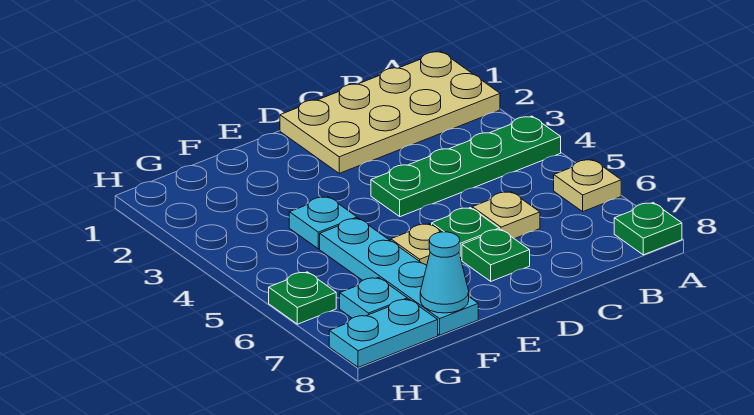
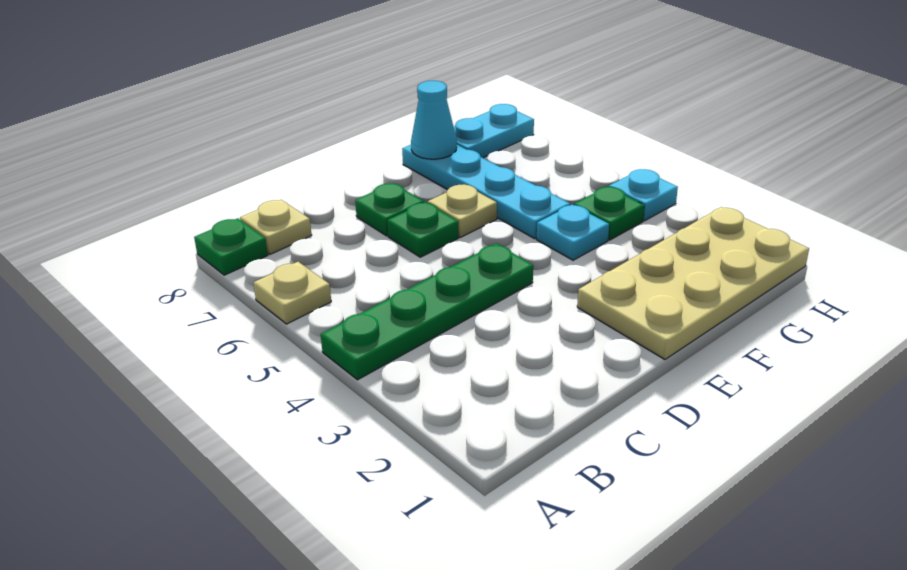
tan plate A1:D2 level 1 -> tan plate E1:H2 level 1
tan plate C6 level 1 -> tan plate B8 level 1
cyan plate G7 level 1 -> cyan plate H4 level 1
green plate H6 level 1 -> green plate G4 level 1

